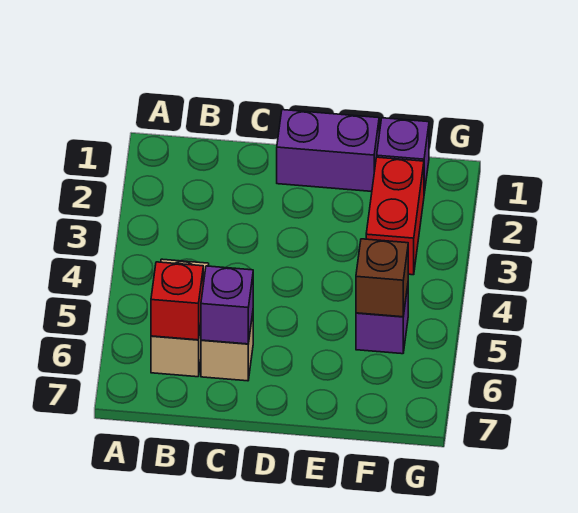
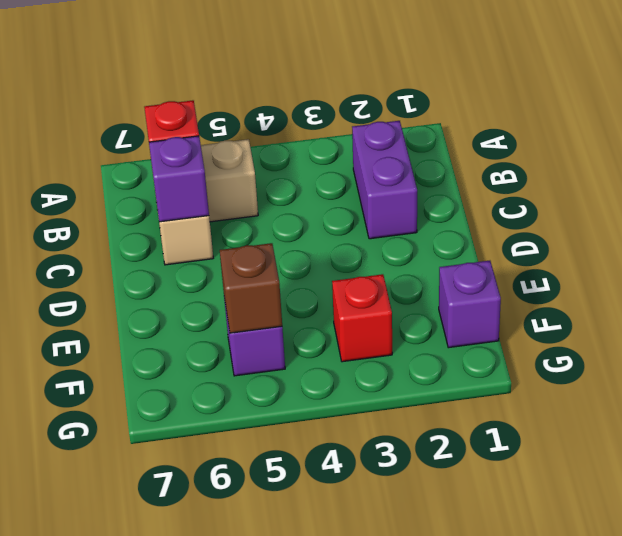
purple brick D1:E1 level 1 -> purple brick B2:C2 level 1
red brick F2:F3 level 1 -> red brick F3 level 1

